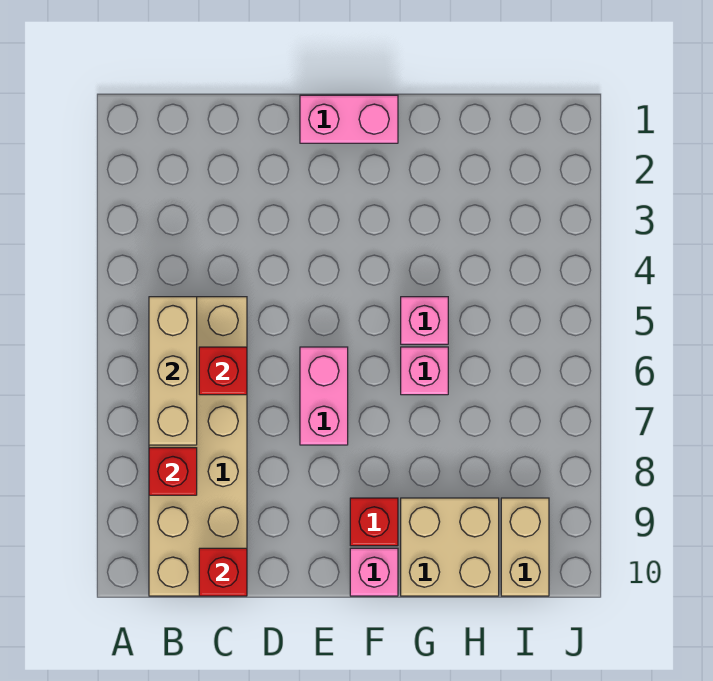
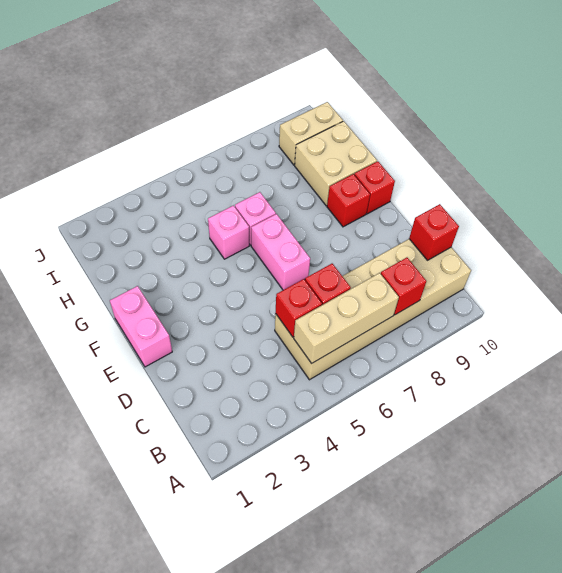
none -> red brick C5 level 2
pink brick E6:E7 level 1 -> pink brick E6:F6 level 1
pink brick F10 level 1 -> red brick F10 level 1

